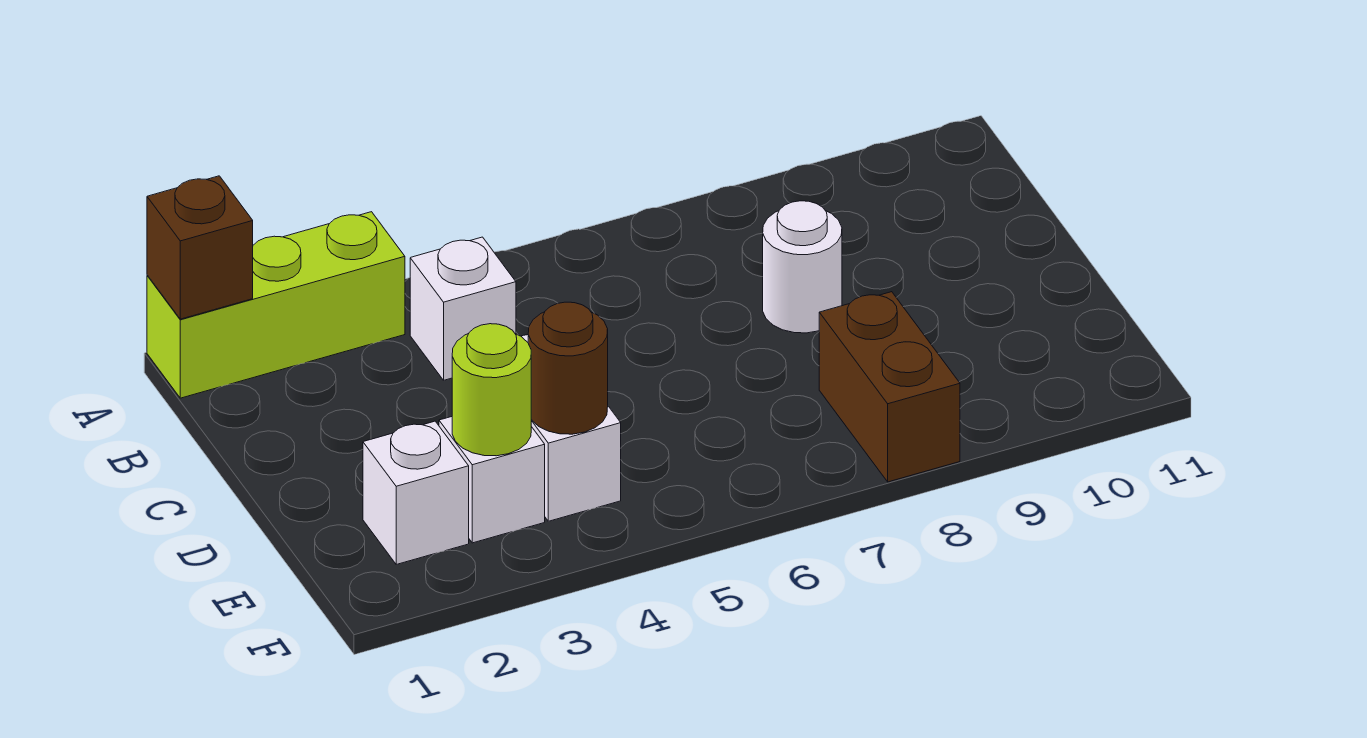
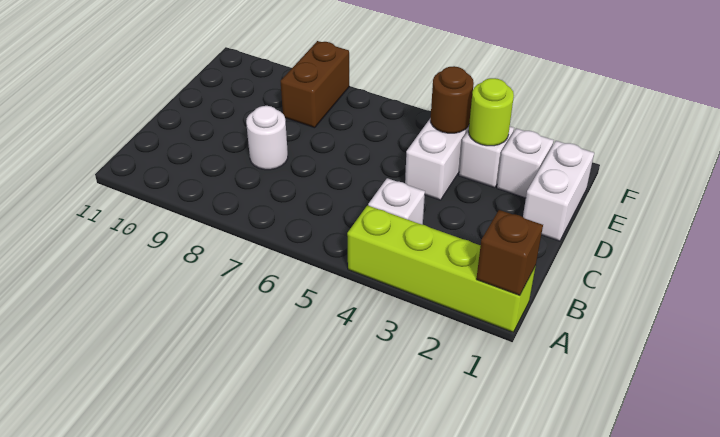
lime brick A1:A3 level 1 -> lime brick A1:A4 level 1
none -> white brick D1:E1 level 1

